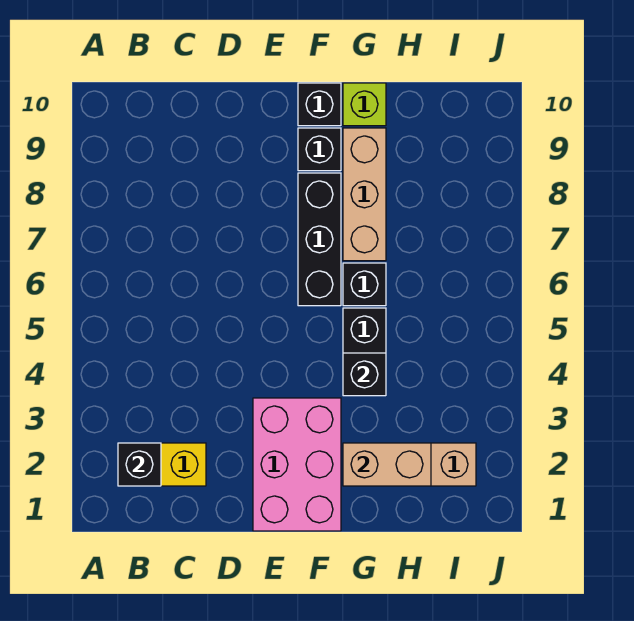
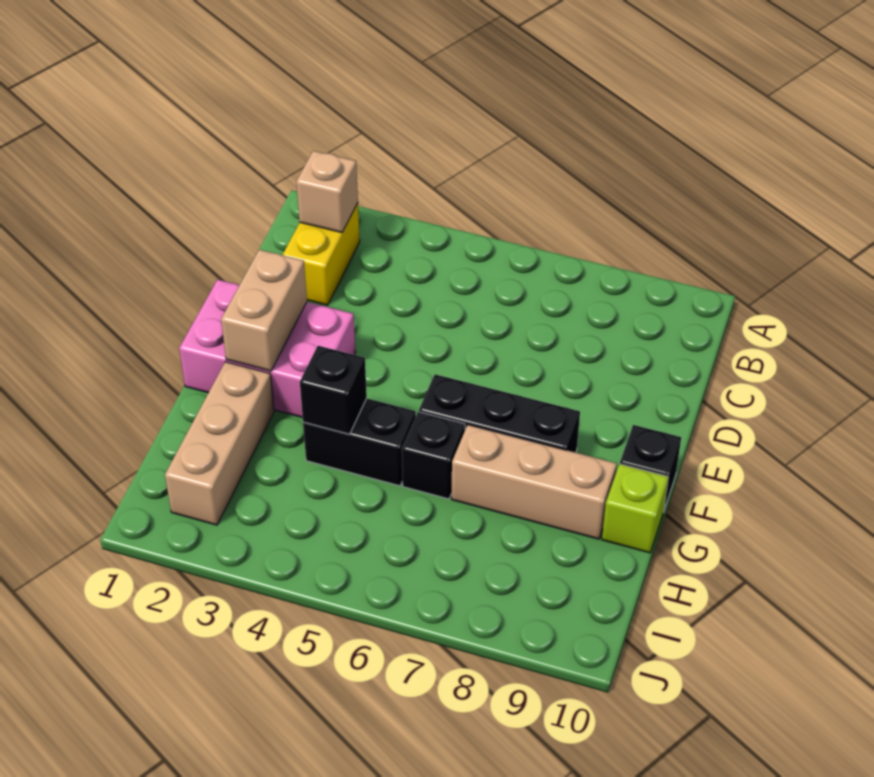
black brick B2 level 2 -> tan brick B2 level 2
black brick F9 level 1 -> none
tan brick G2:H2 level 2 -> tan brick E2:F2 level 2

